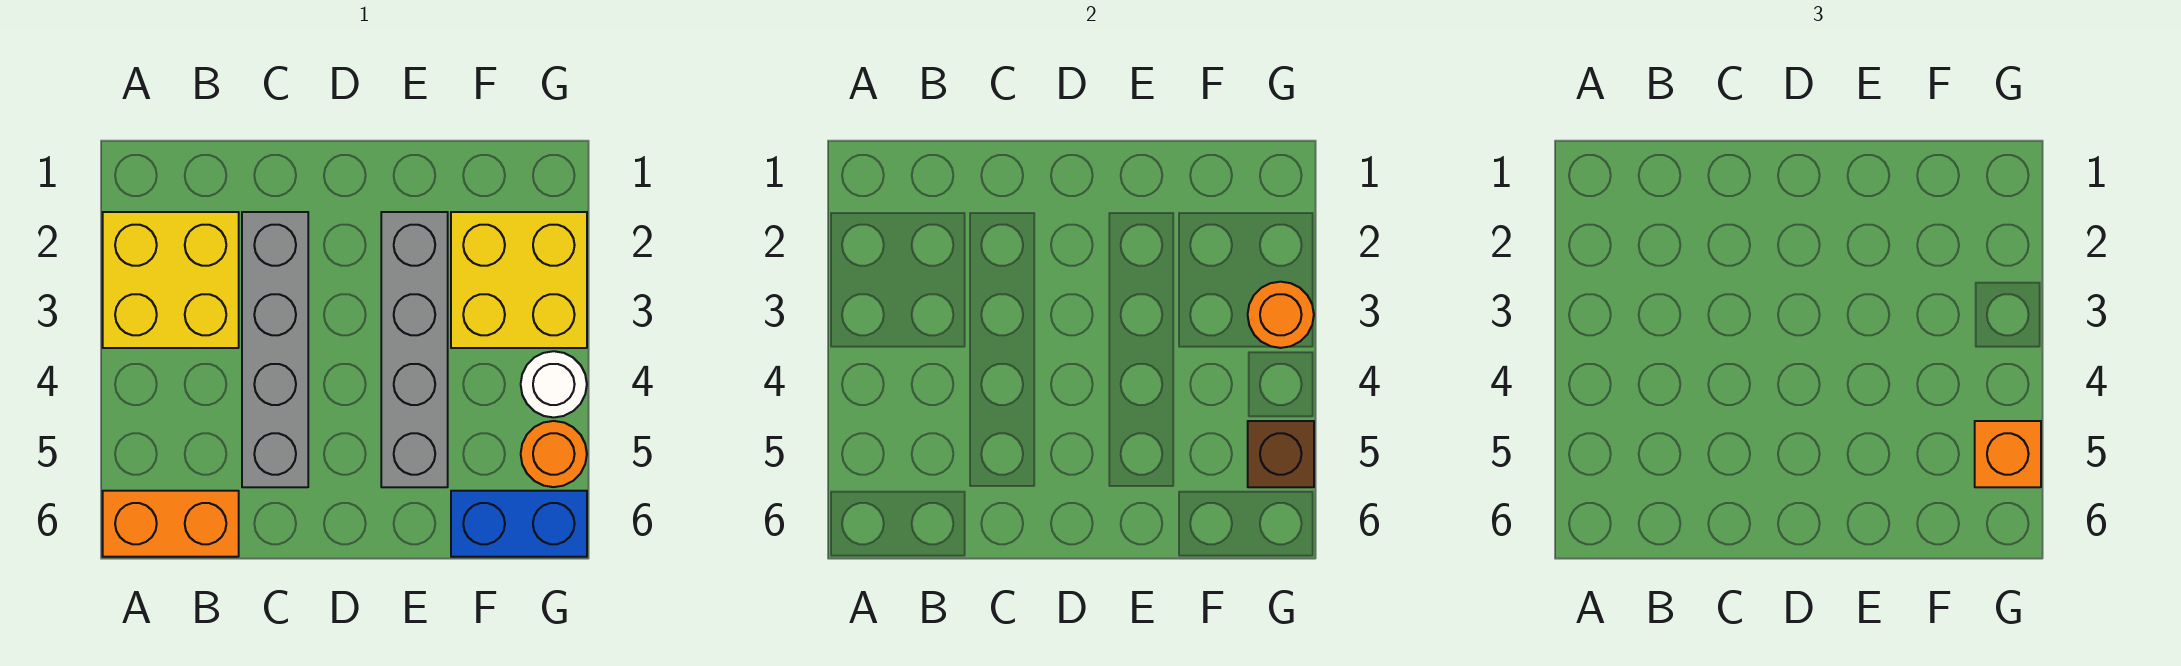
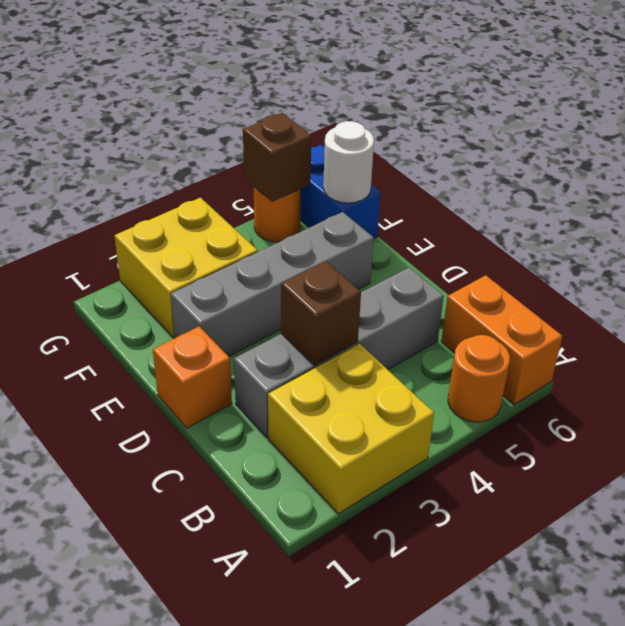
none -> brown brick C3 level 2
orange round brick G3 level 2 -> orange round brick A5 level 1
white round brick G4 level 1 -> white round brick F6 level 2
orange brick G5 level 3 -> orange brick D1 level 1

